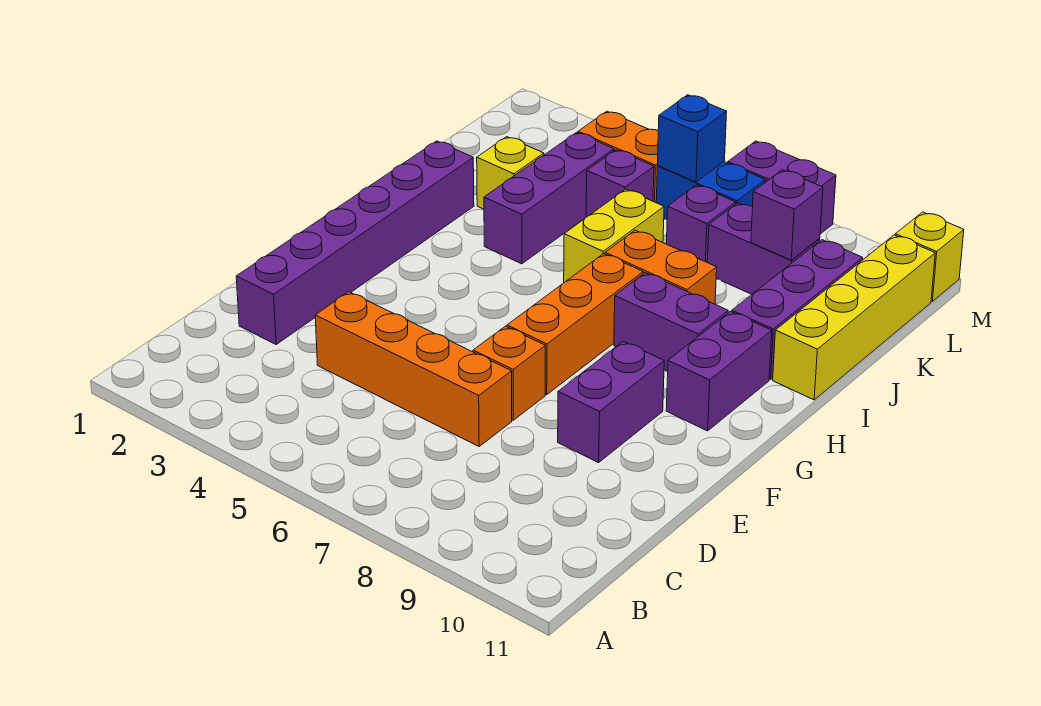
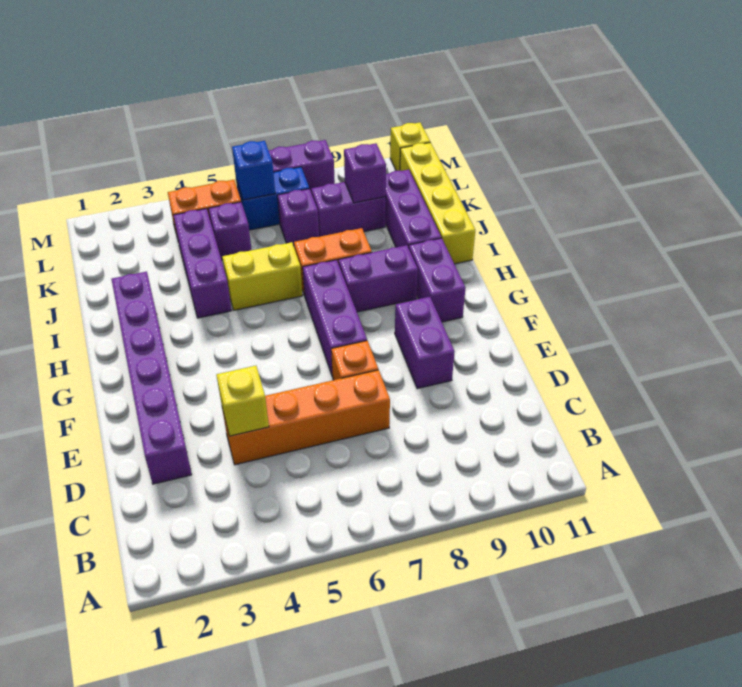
orange brick F7:H7 level 1 -> purple brick F7:H7 level 1
yellow brick I6:J6 level 1 -> yellow brick I5:I6 level 1
yellow brick J3 level 1 -> yellow brick D4 level 2

